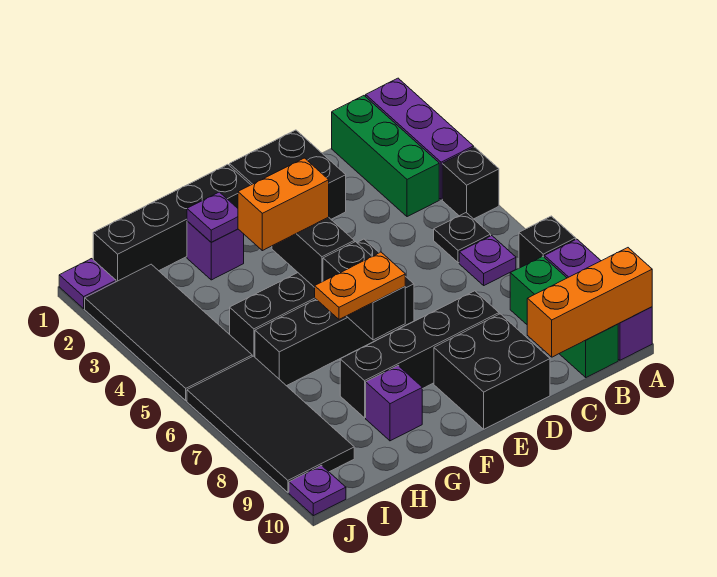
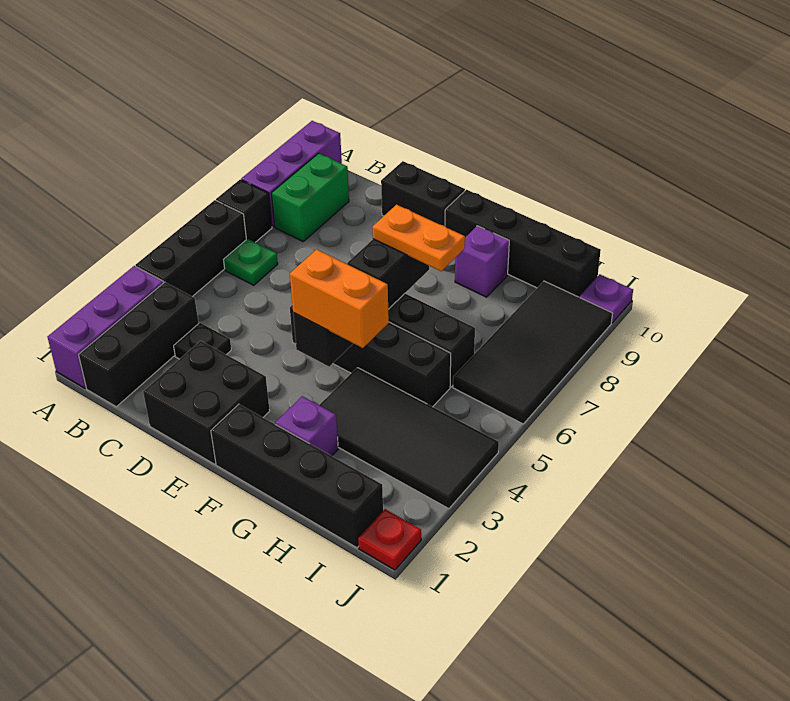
black brick A4 level 1 -> black brick A4:A6 level 1
orange brick A10:C10 level 2 -> none
green brick B1:B3 level 1 -> black brick B1:B3 level 1
black plate B5 level 1 -> black plate C3 level 1
purple plate B6 level 1 -> green plate B6 level 1
green brick B8:B10 level 1 -> green brick B8:B9 level 1
black brick D8:G8 level 1 -> black brick F10:I10 level 1
black brick D9:E10 level 1 -> black brick D10:E10 level 1
purple plate G2 level 2 -> none
black tile I2:J5 level 1 -> black tile G3:J4 level 1
purple plate J1 level 1 -> red plate J1 level 1

